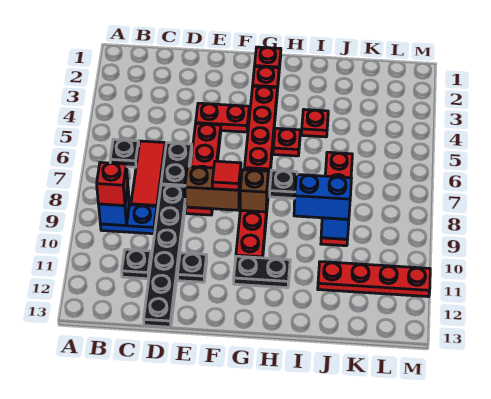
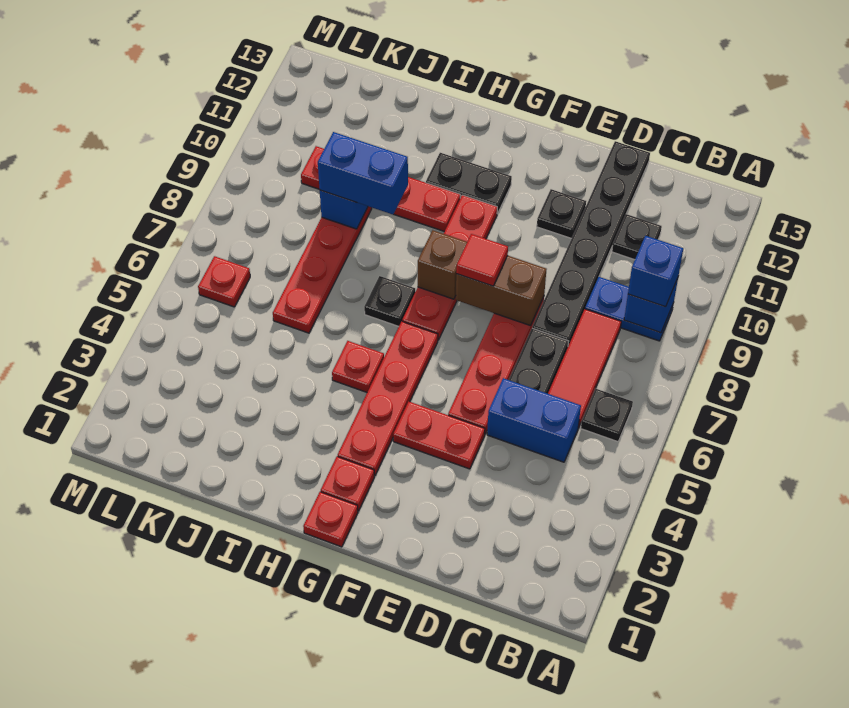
red brick B9 level 3 -> blue brick B9 level 3
none -> blue brick C5:D5 level 1
red plate I4 level 1 -> red plate L6 level 1
red plate J11:M11 level 1 -> red plate H10:K10 level 1

